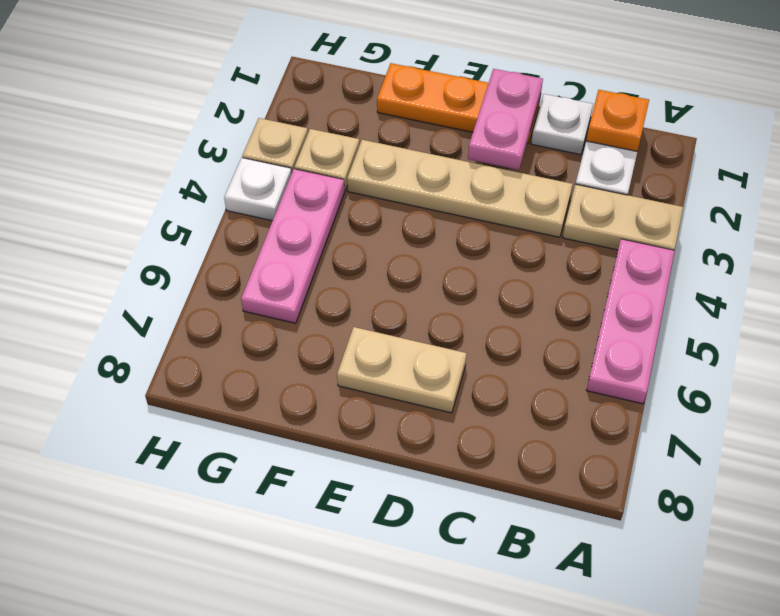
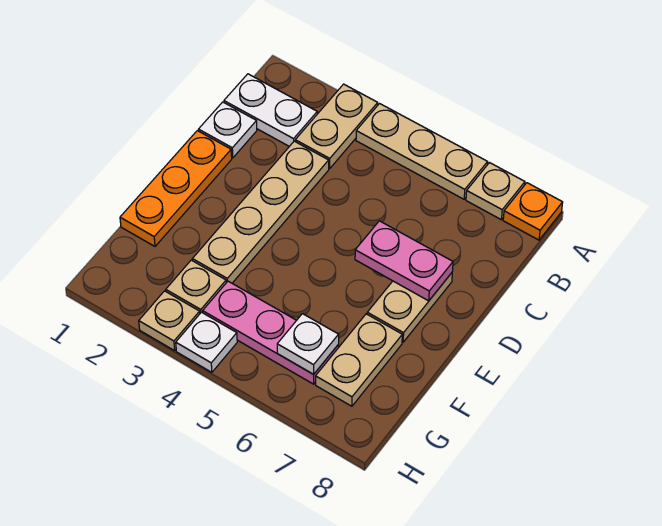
pink plate A4:A6 level 1 -> tan plate A4:A6 level 1
none -> tan plate A7 level 1
orange plate B1 level 2 -> orange plate A8 level 1
pink plate D1:D2 level 2 -> pink plate D6:D7 level 2
none -> tan plate F7:G7 level 1
none -> white plate G6 level 2

